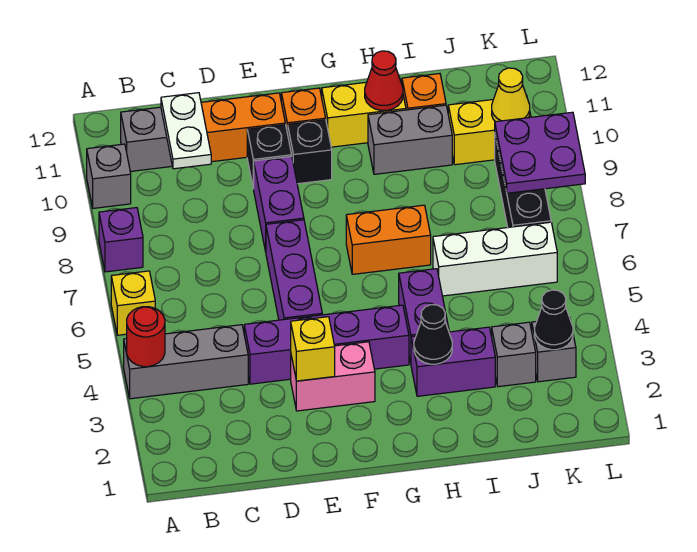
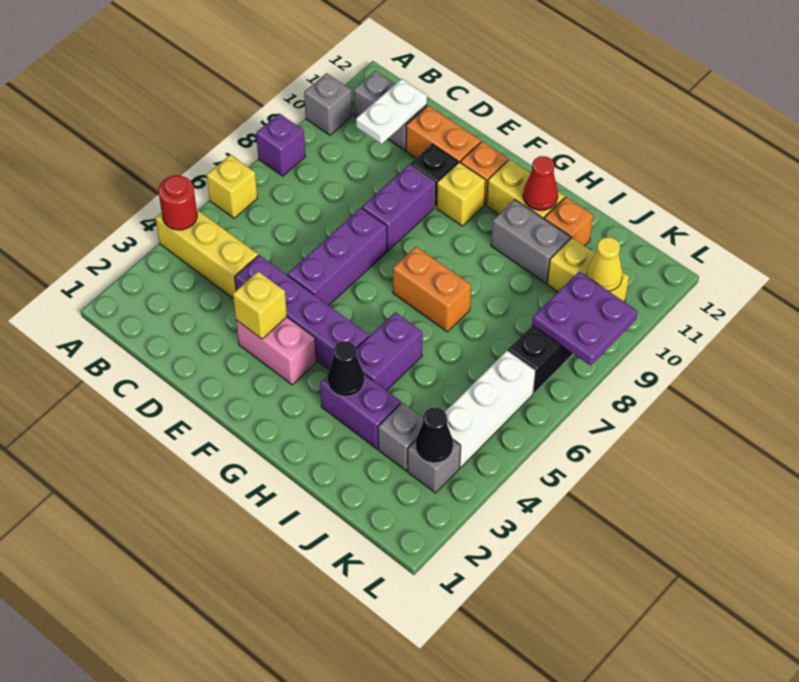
grey brick A4:C4 level 1 -> yellow brick A4:C4 level 1
black brick F10 level 1 -> yellow brick F10 level 1
white brick I6:K6 level 1 -> white brick K4:K6 level 1

